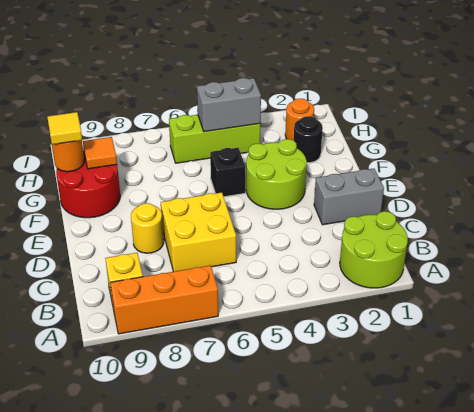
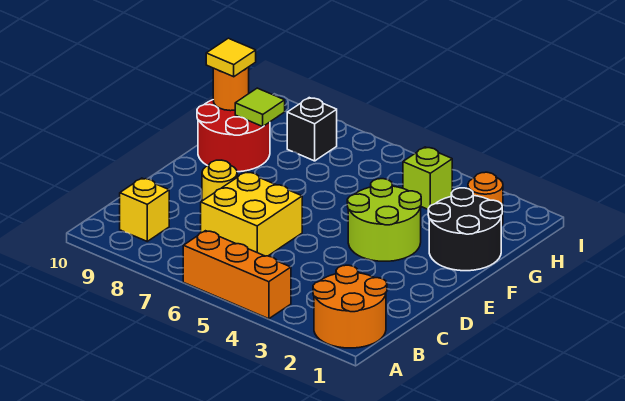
lime round brick A1:B2 level 1 -> orange round brick A1:B2 level 1
orange brick A7:A9 level 1 -> orange brick A4:A6 level 1
grey brick D1:D2 level 1 -> none
black brick F5 level 1 -> black brick H8 level 1
black round brick G2 level 1 -> black round brick F1:G2 level 1
orange tile G9 level 2 -> lime tile G9 level 2
lime brick H4:H6 level 1 -> lime brick H4 level 1
grey brick H4:H5 level 2 -> none

